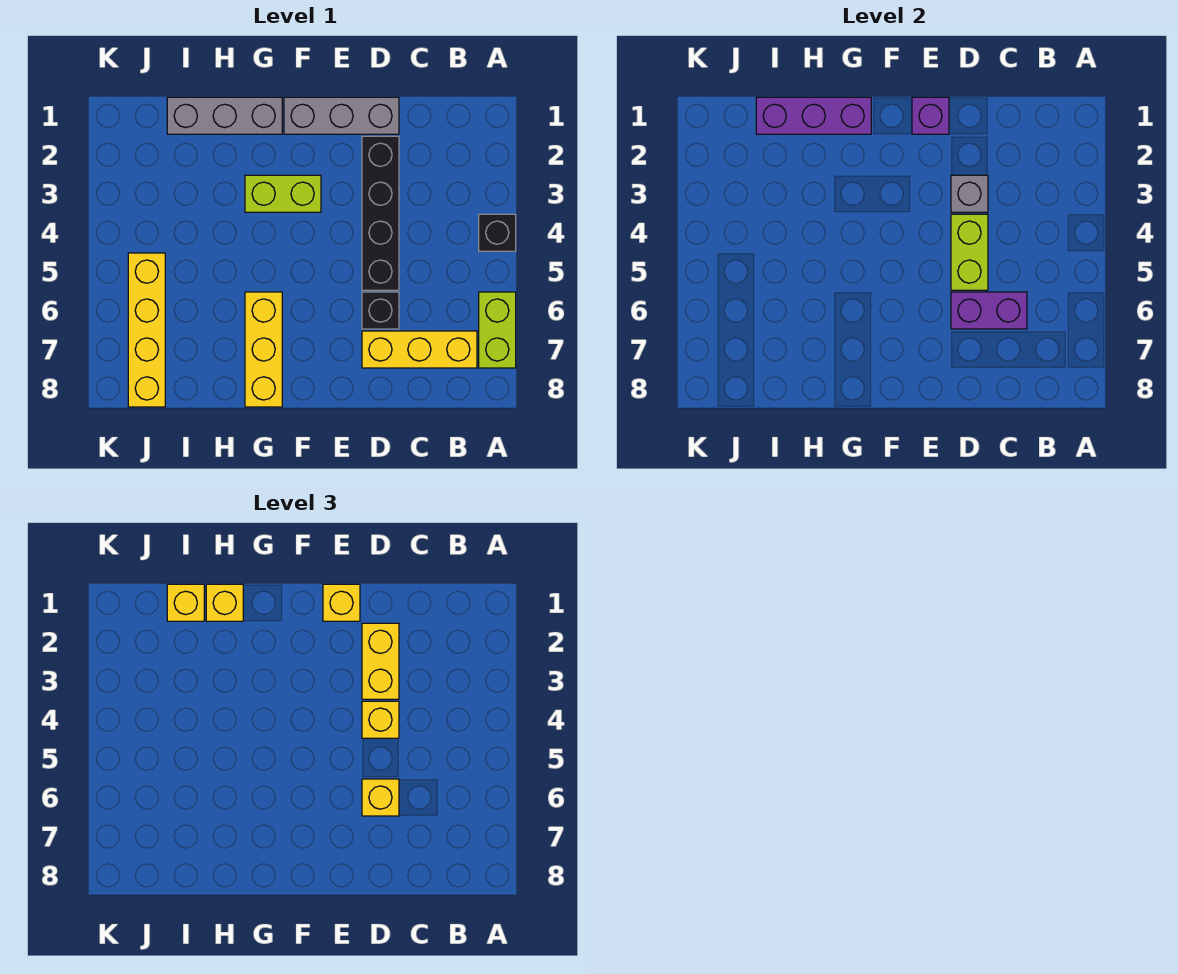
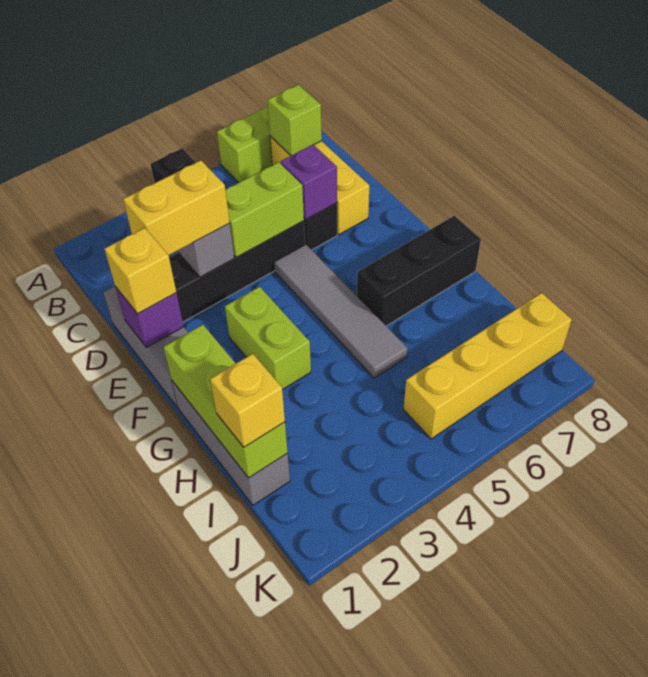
none -> lime brick B7 level 2
purple brick C6:D6 level 2 -> purple brick D6 level 2
yellow brick D4 level 3 -> none
yellow brick D6 level 3 -> none
none -> grey tile E5:H5 level 1
purple brick G1:I1 level 2 -> lime brick G1:I1 level 2
yellow brick G6:G8 level 1 -> black brick G6:G8 level 1
yellow brick H1 level 3 -> none

